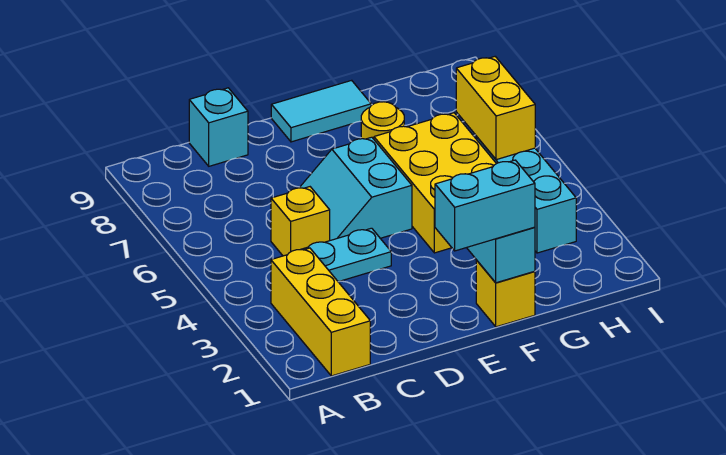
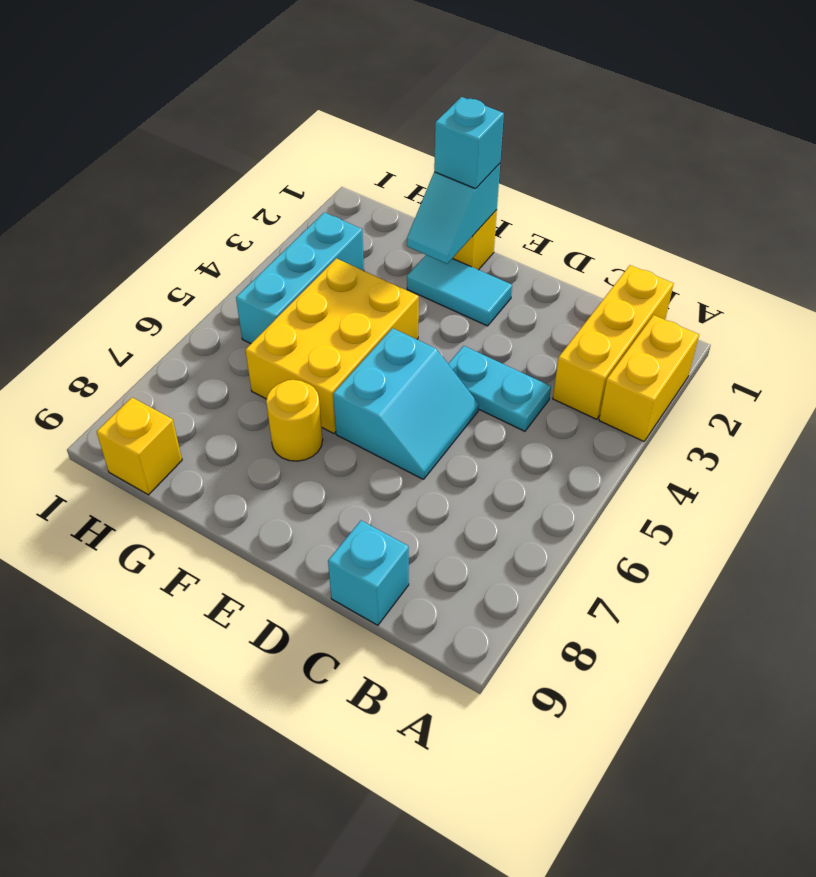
yellow brick C5 level 1 -> yellow brick H9 level 1
cyan brick E1:F1 level 3 -> cyan brick F1 level 3
cyan tile E9:F9 level 1 -> cyan tile E2:F2 level 1
yellow brick H5:H6 level 2 -> yellow brick A2:A3 level 1

